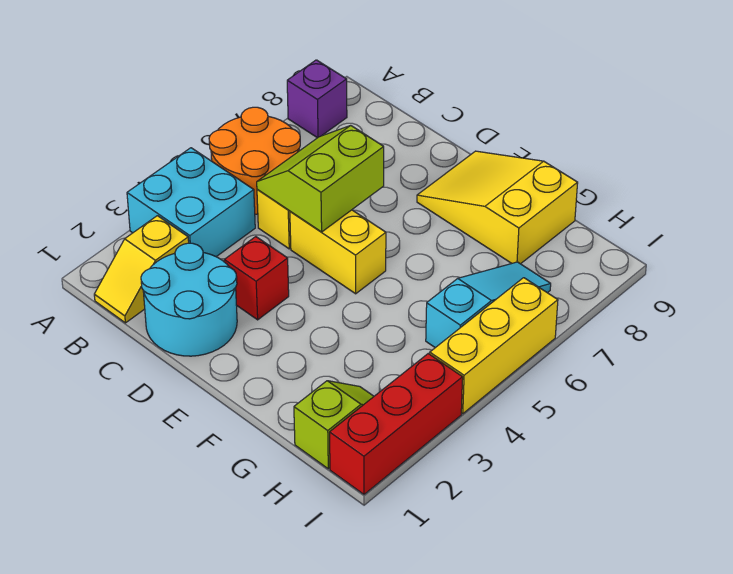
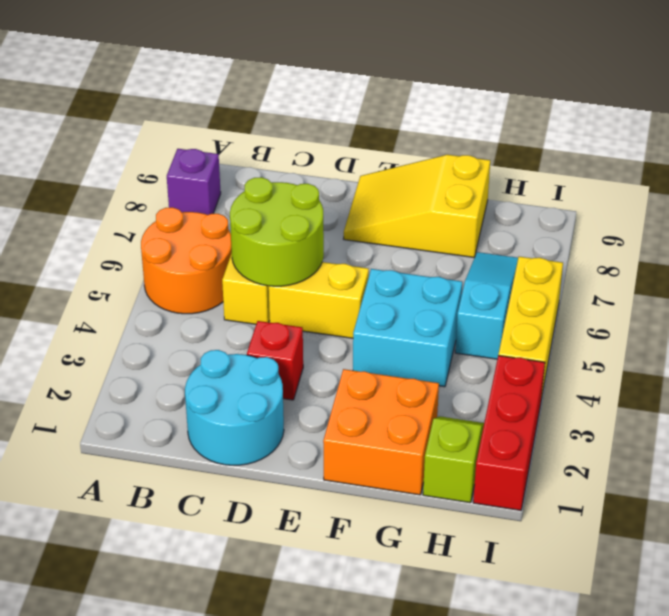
cyan brick A3:B4 level 1 -> cyan brick F4:G5 level 1
yellow slope B1:B2 level 1 top 2 -> none
lime slope C5:D6 level 2 top D -> lime round brick C5:D6 level 2
none -> orange brick F1:G2 level 1

